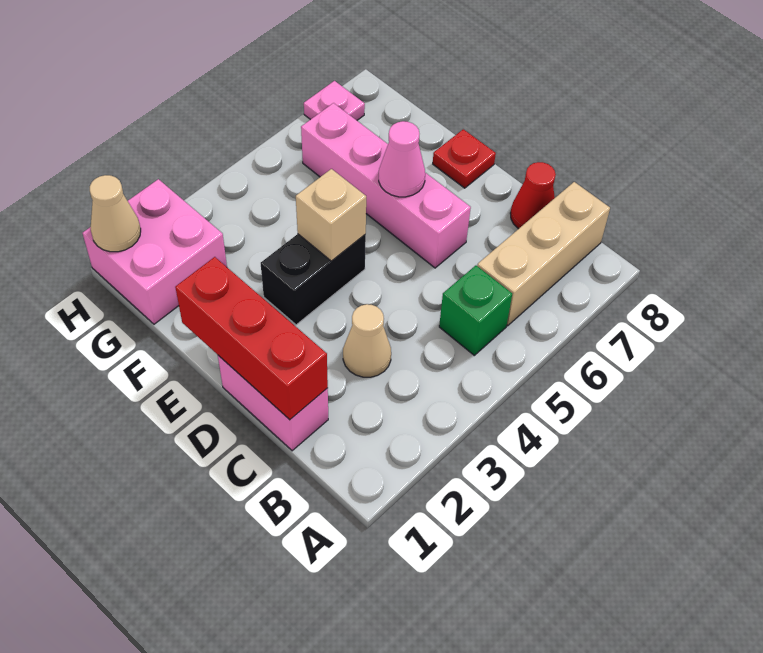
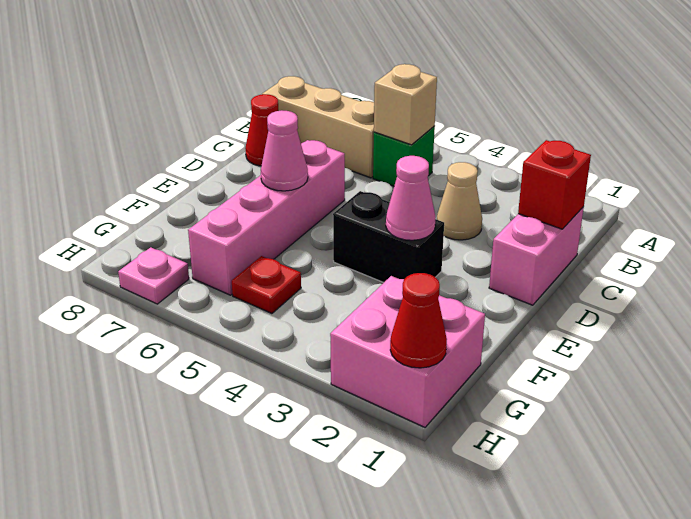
red brick C1:E1 level 2 -> red brick C1 level 2
none -> pink cone E3 level 2
tan brick E4 level 2 -> tan brick B5 level 2
red plate E8 level 1 -> red plate G5 level 1
tan cone H1 level 2 -> red cone H1 level 2

